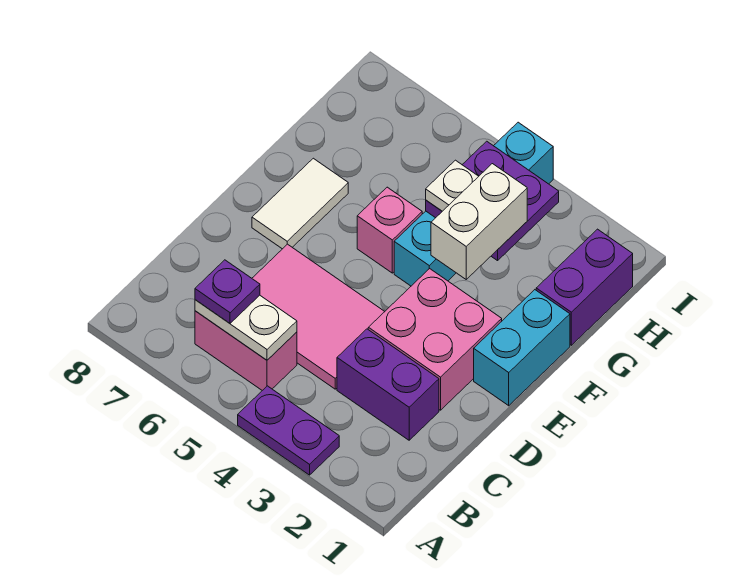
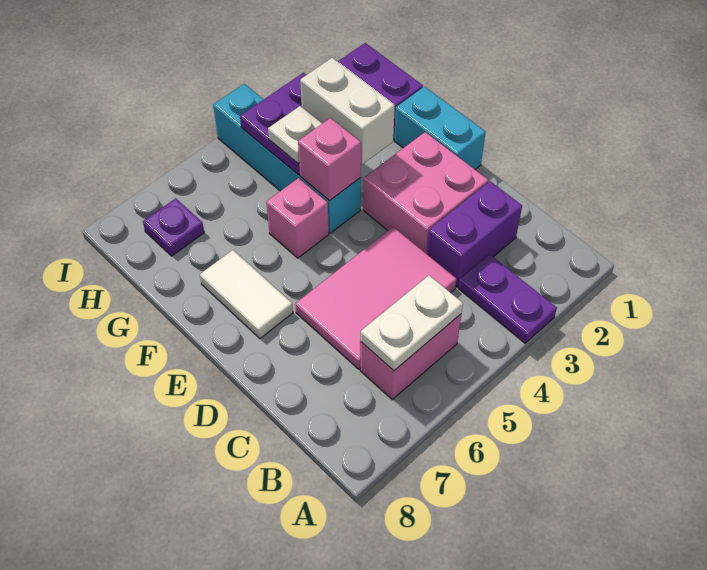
purple plate A3:A4 level 1 -> purple plate A3:B3 level 1
purple plate B6 level 3 -> purple plate H7 level 1
none -> pink brick F4 level 2

